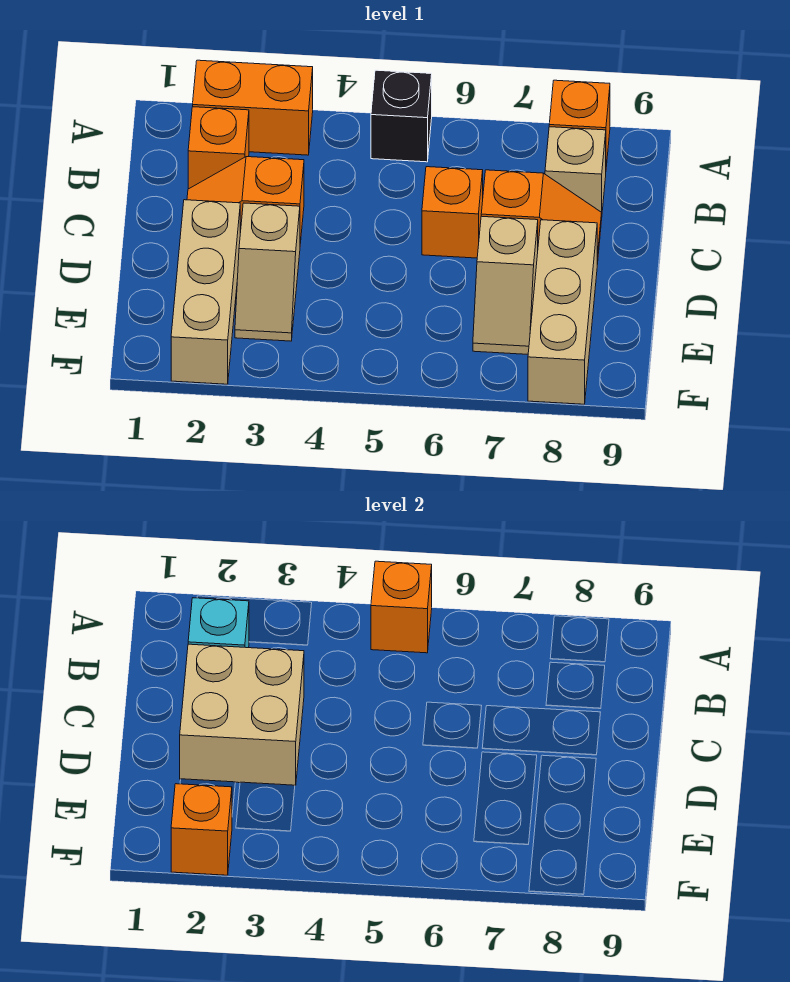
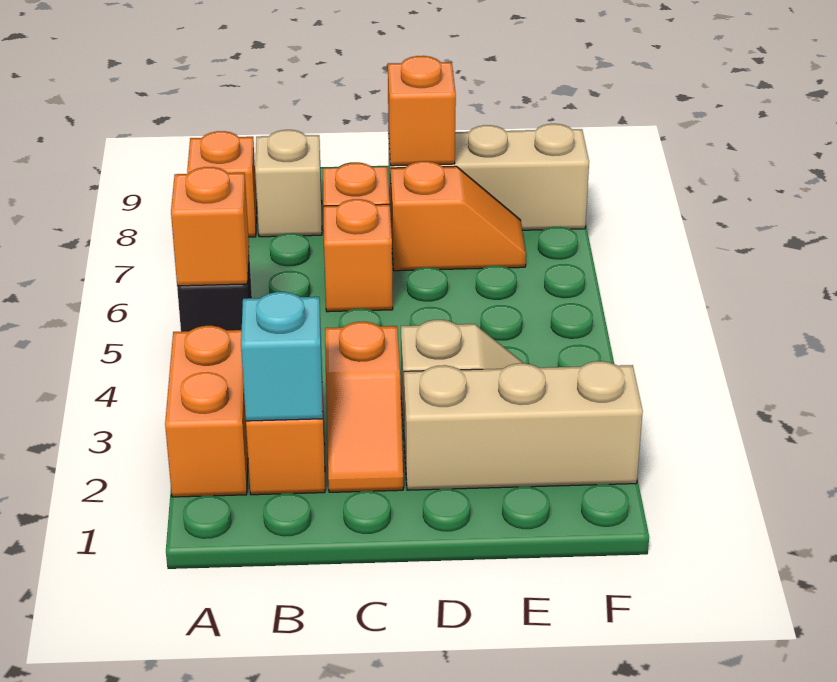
tan brick C2:D3 level 2 -> none
tan slope D7:E7 level 1 top D -> orange slope D7:E7 level 1 top D
orange brick F2 level 2 -> orange brick D8 level 2

